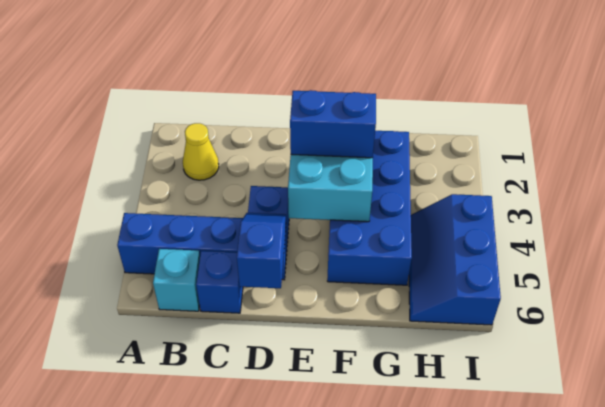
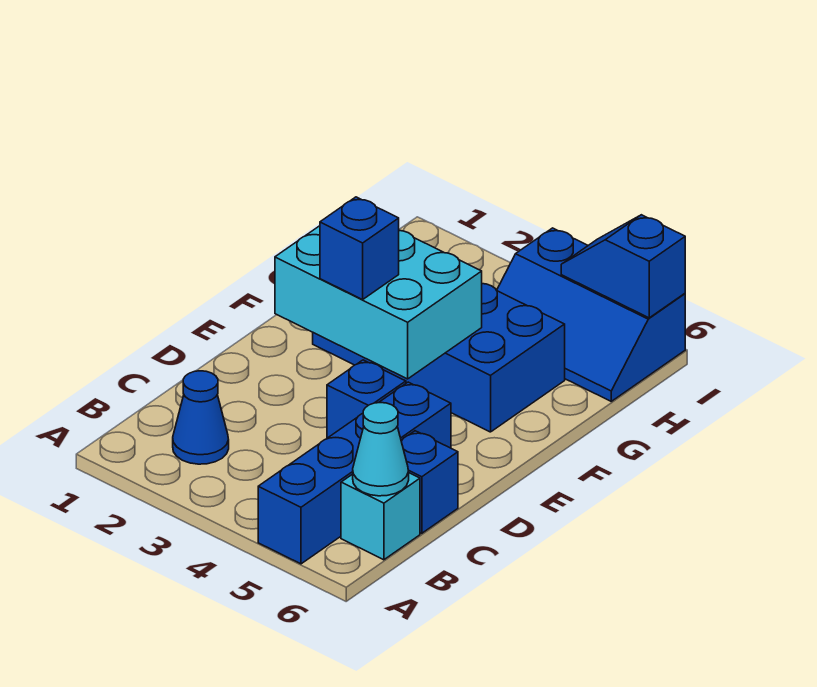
yellow cone B2 level 1 -> blue cone B2 level 1
none -> cyan cone B6 level 2
blue slope D5:D6 level 2 top 6 -> blue slope I5:I6 level 2 top 6
blue brick E3:F3 level 3 -> blue brick E3 level 3

